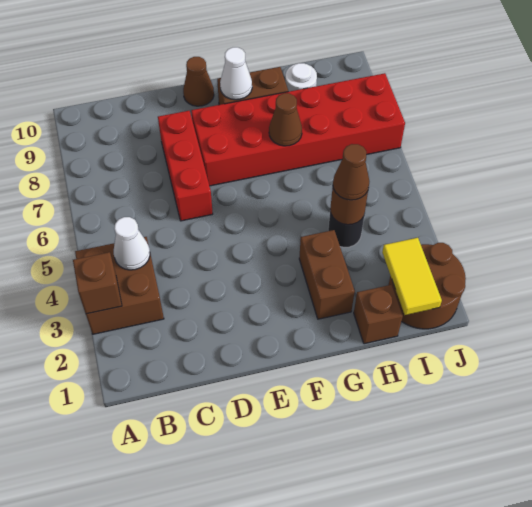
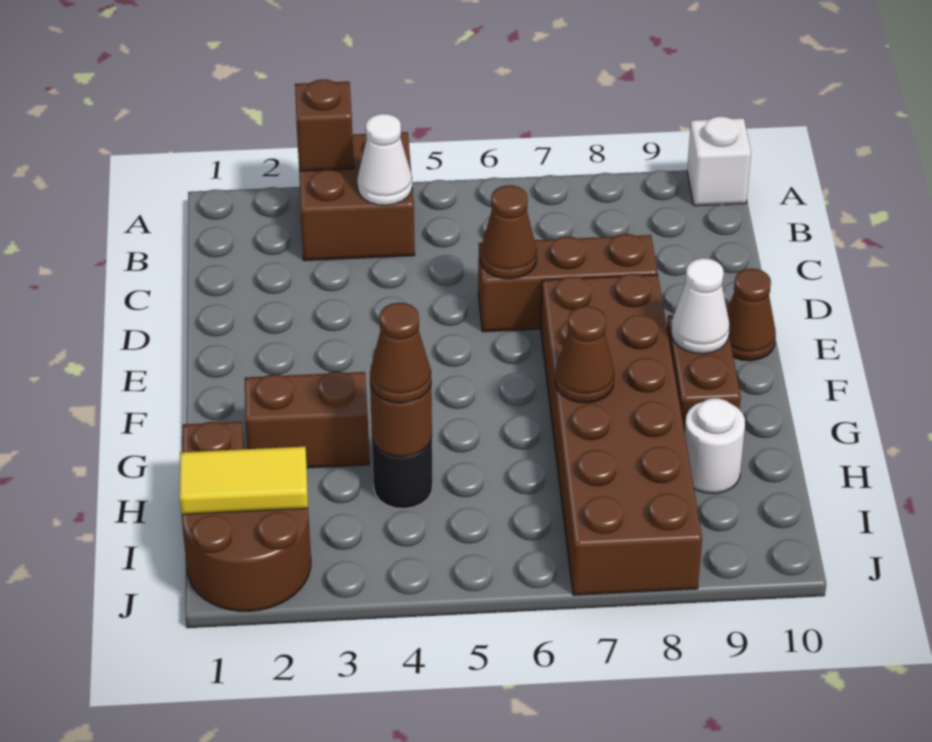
none -> white brick A10 level 1
red brick D6:D8 level 1 -> brown brick D6:D8 level 1
none -> brown cone D6 level 2
red brick E7:J8 level 1 -> brown brick E7:J8 level 1

